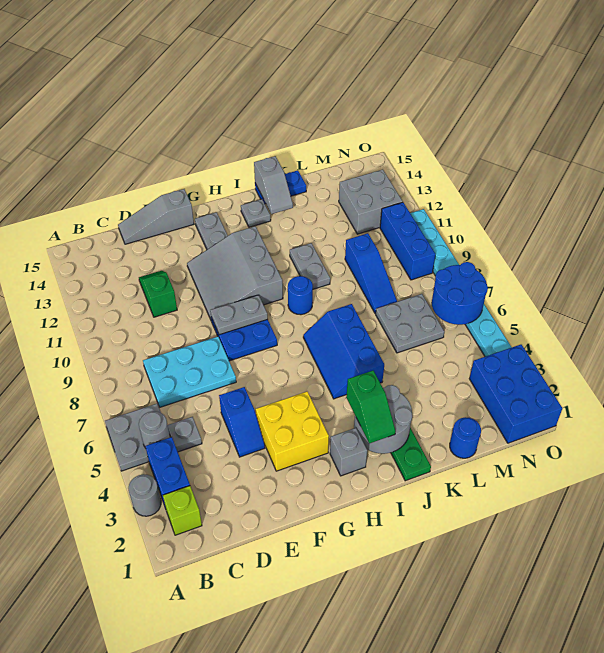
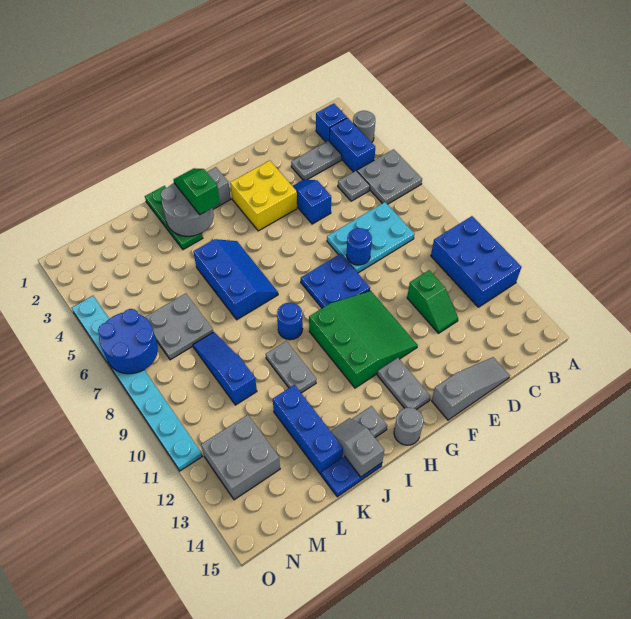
lime brick B2 level 1 -> blue brick B2 level 1
grey round brick B5 level 2 -> grey round brick H15 level 1
grey plate F9:G9 level 2 -> grey plate C3:D3 level 1
grey slope F10:H12 level 1 top H -> green slope F10:H12 level 1 top H
blue round brick L1 level 1 -> blue round brick E8 level 2
blue brick N1:O3 level 1 -> blue brick A10:B12 level 1
blue brick N9:N11 level 1 -> blue brick K12:K14 level 1

